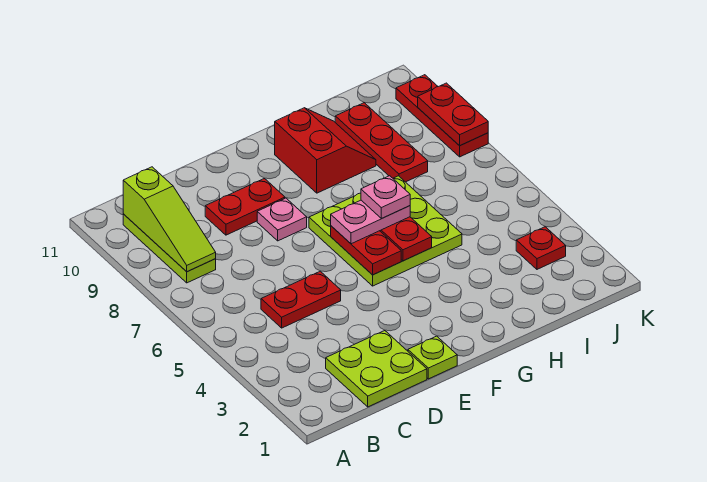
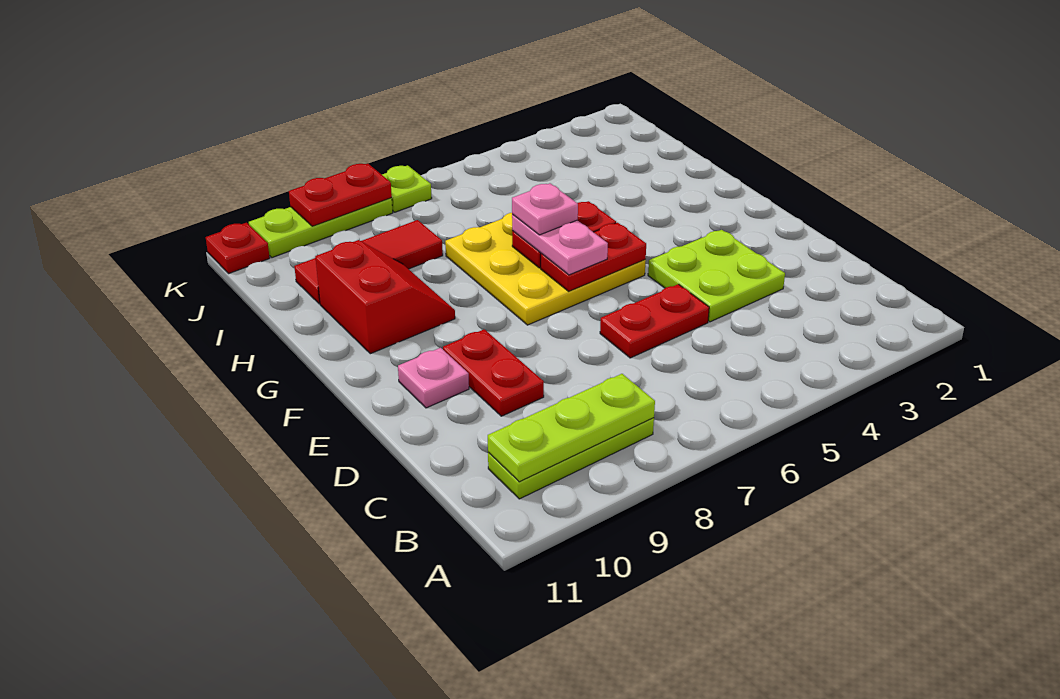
lime slope B8:B10 level 2 top 10 -> lime plate B8:B10 level 2
lime plate C1:D2 level 1 -> lime plate D3:E4 level 1
red plate C5:D5 level 1 -> red plate D5:D6 level 1
lime plate E1 level 1 -> lime plate K7 level 1
pink plate E8 level 1 -> pink plate E10 level 1
lime plate F5:H7 level 1 -> yellow plate F5:H7 level 1
red slope G9:H10 level 1 top G -> red slope G9:H10 level 1 top 10
red plate I8:I10 level 1 -> red tile I8:I10 level 1
red plate J3 level 1 -> red plate K11 level 1
red plate K8:K10 level 1 -> lime plate K8:K10 level 1

